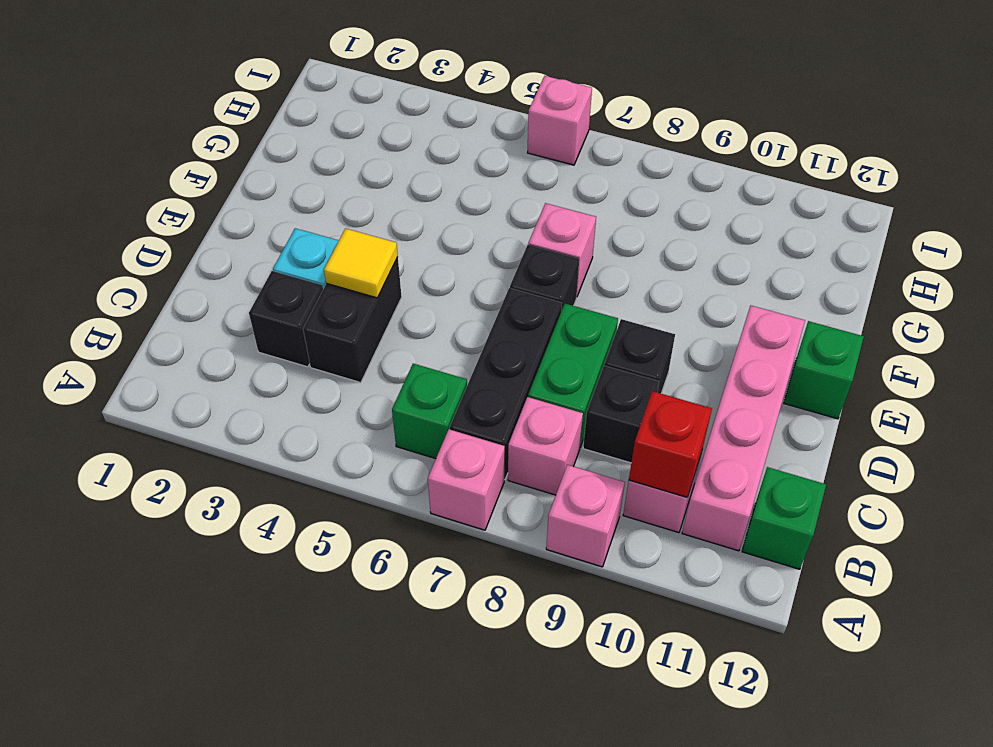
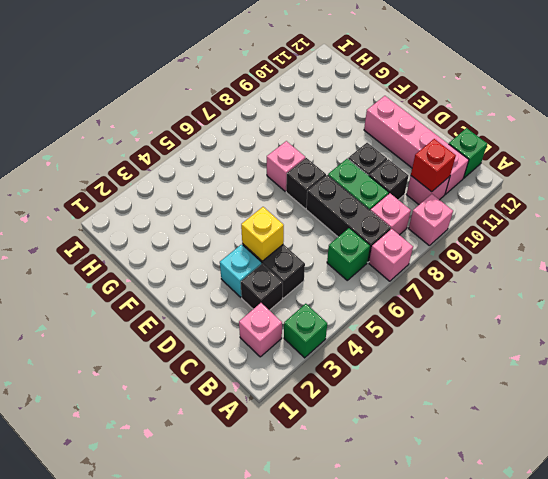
yellow tile D4 level 2 -> yellow brick D4 level 2
green brick E12 level 1 -> green brick A3 level 1
pink brick I6 level 1 -> pink brick B2 level 1

